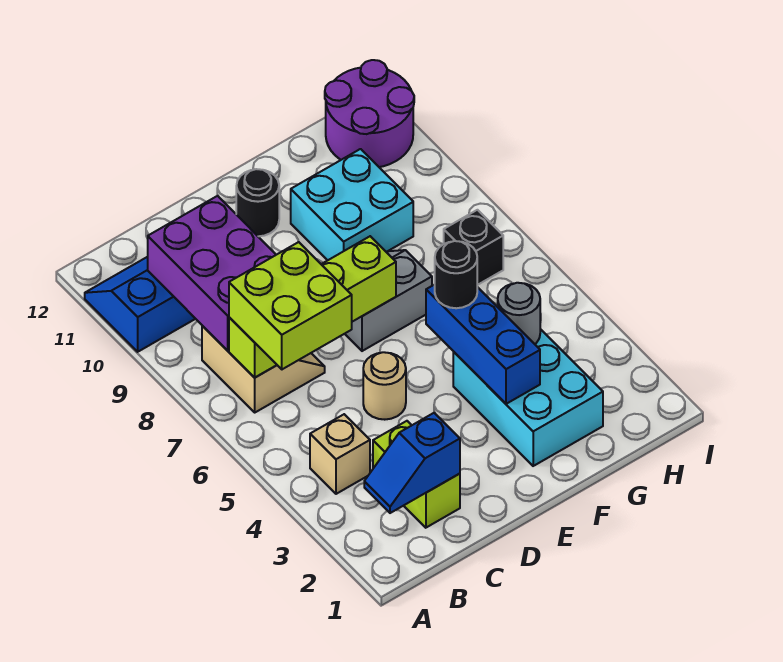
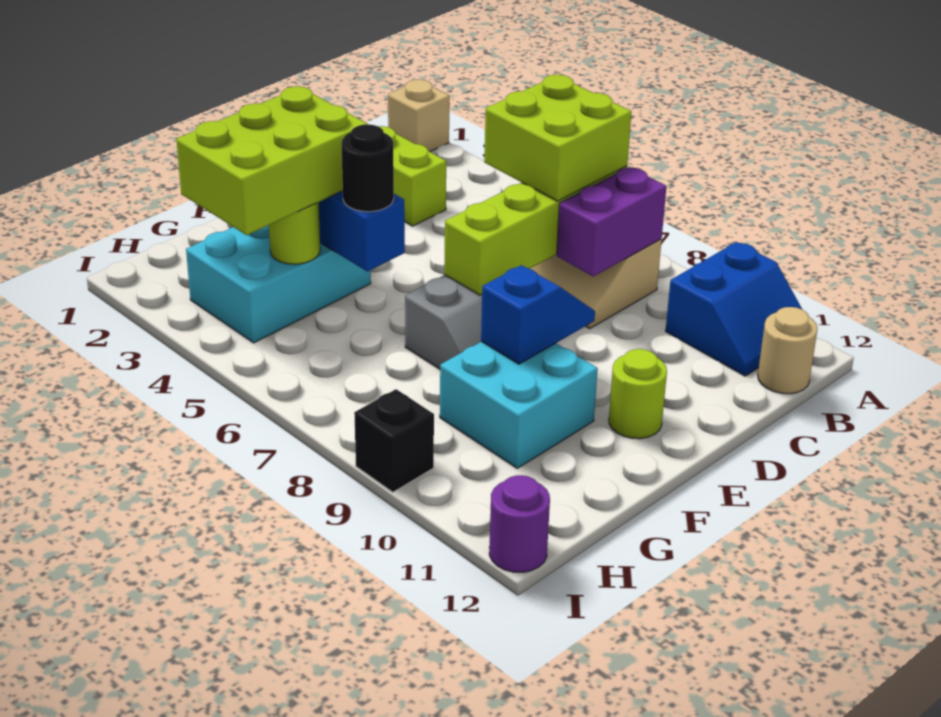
blue slope B2:C2 level 2 top C -> blue slope E9:F9 level 2 top F
tan brick B4 level 1 -> tan brick A1 level 1
purple brick B8:C10 level 2 -> purple brick B8:C8 level 2
tan round brick D5 level 1 -> tan round brick B12 level 1
black round brick E11 level 1 -> lime round brick E11 level 1
cyan brick F2:G4 level 1 -> cyan brick F3:H4 level 1
none -> lime brick F3:H4 level 3
grey round brick G4 level 2 -> lime round brick G4 level 2
black brick H7 level 1 -> black brick I9 level 1
purple round brick H11:I12 level 1 -> purple round brick I12 level 1

